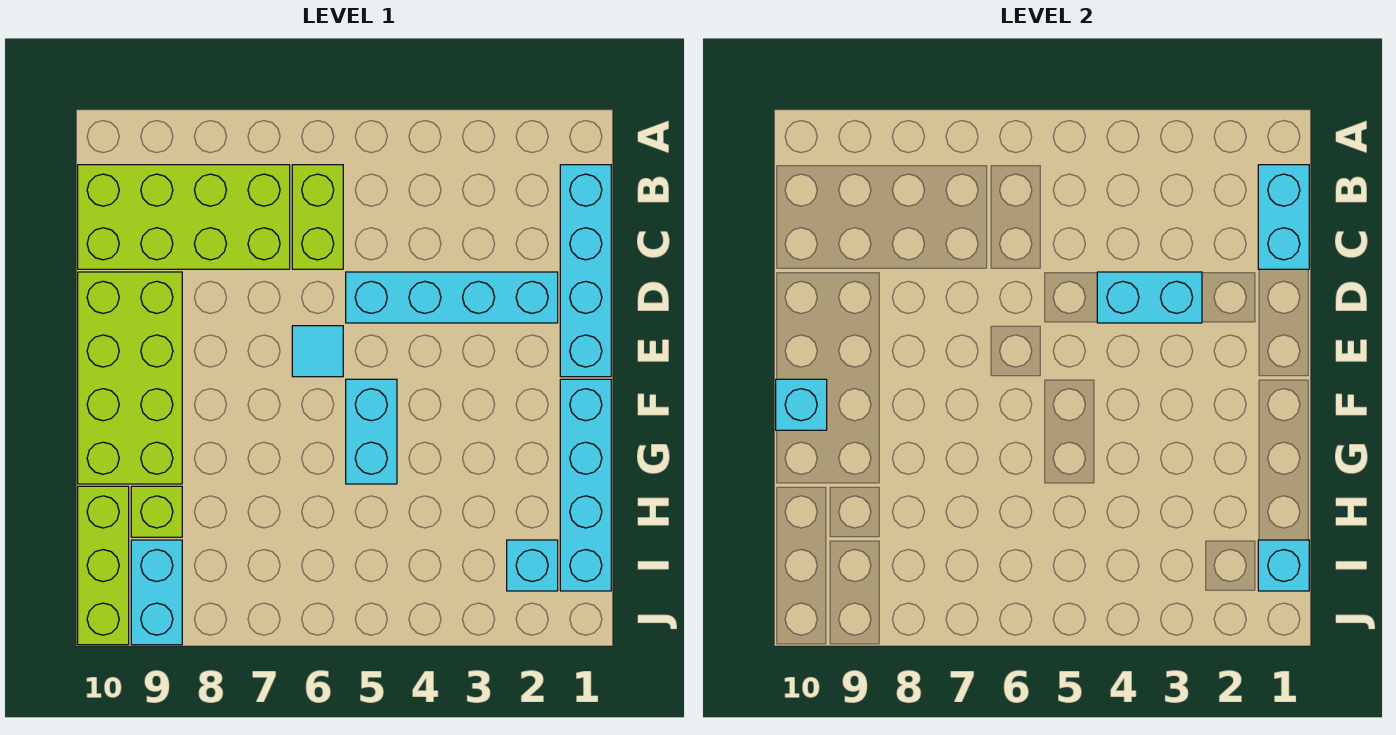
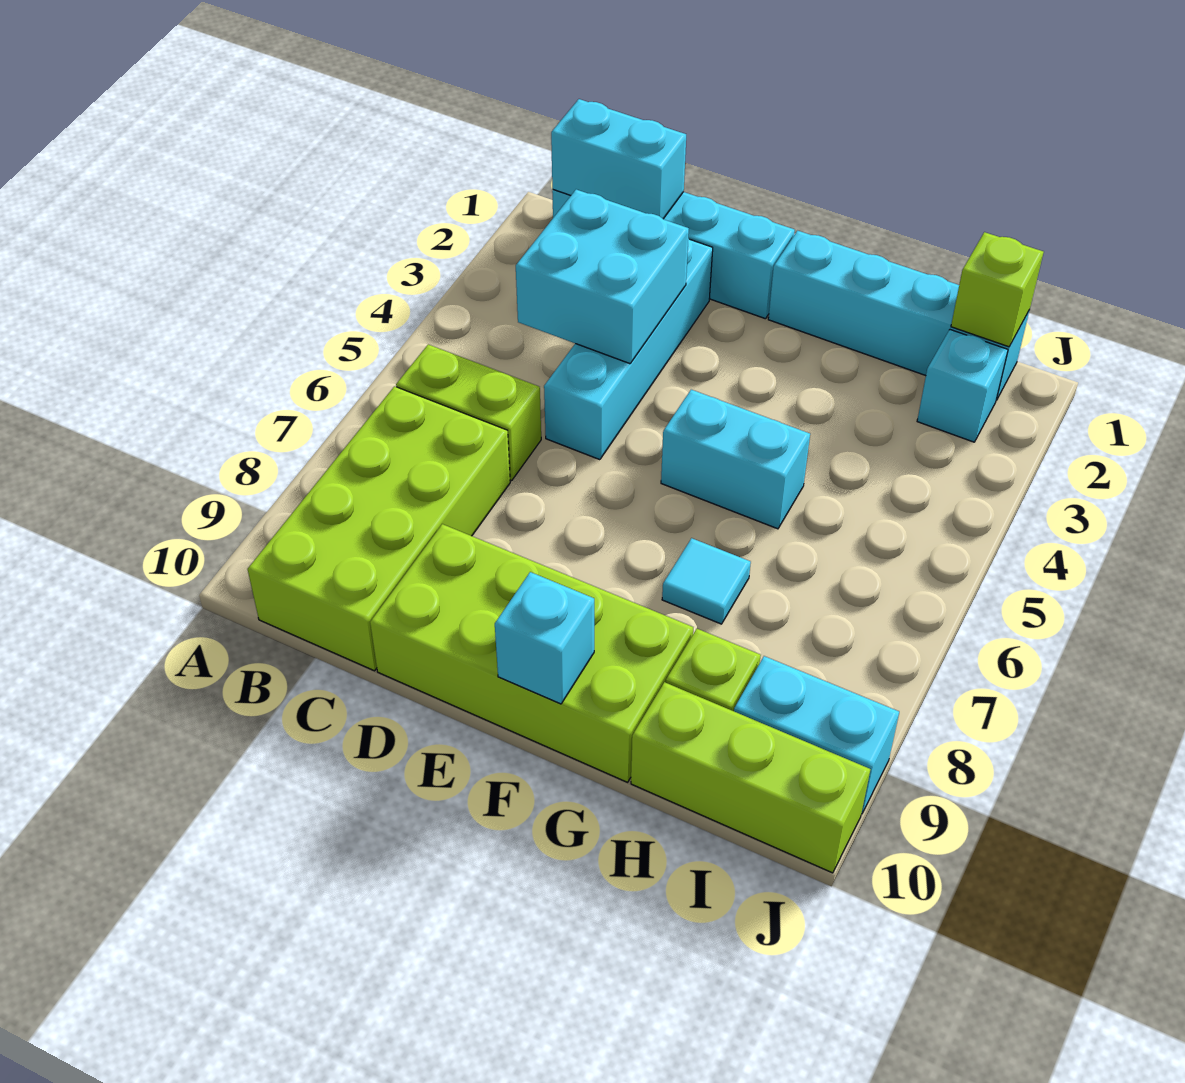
cyan brick D3:D4 level 2 -> cyan brick C3:D4 level 2
cyan tile E6 level 1 -> cyan tile G7 level 1
cyan brick I1 level 2 -> lime brick I1 level 2

